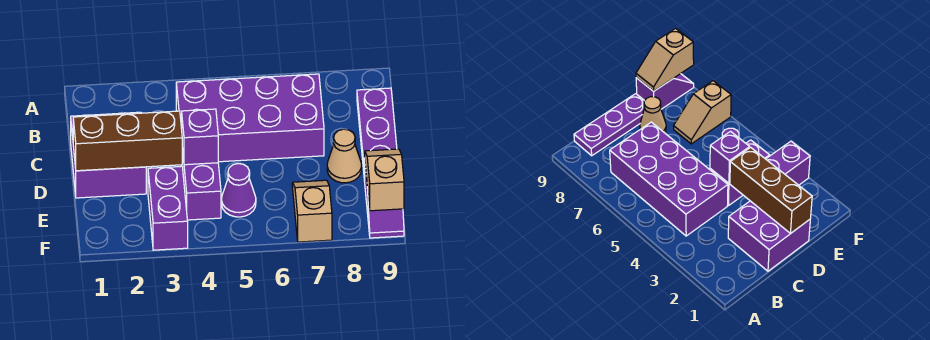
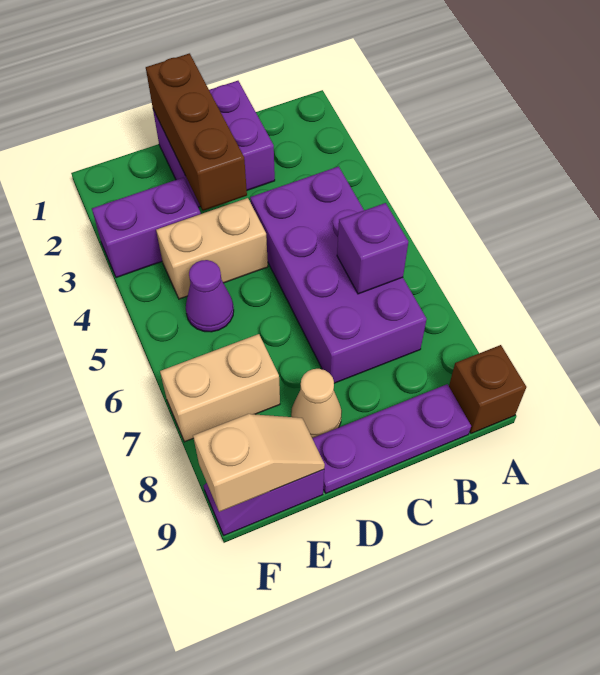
none -> brown brick A9 level 1
purple brick D4:E4 level 1 -> tan brick D4:E4 level 1
purple brick D4 level 2 -> purple brick B6 level 2
tan slope E7:F7 level 1 top F -> tan brick E7:F7 level 1

